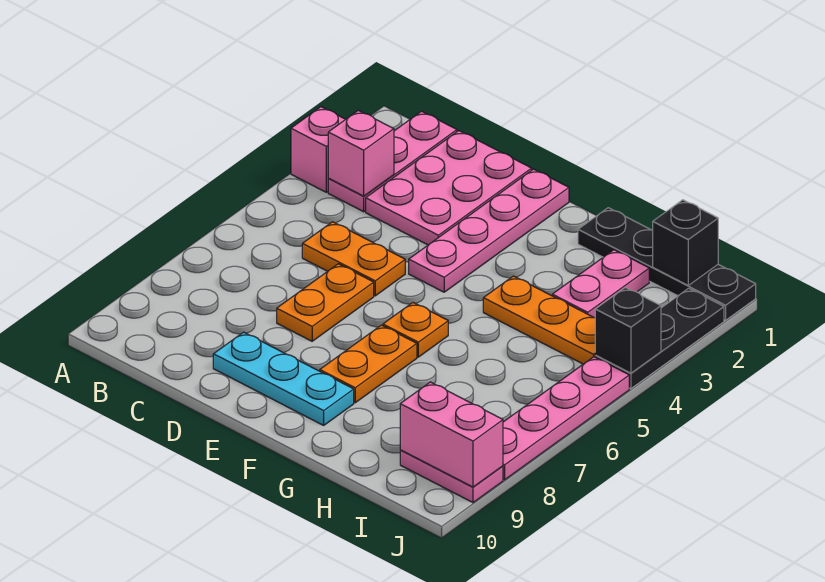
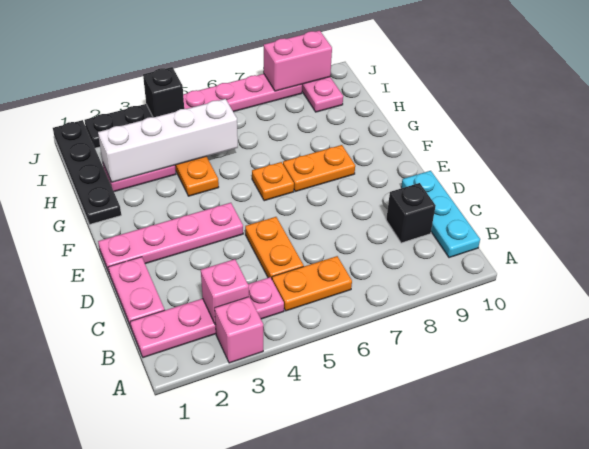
pink plate B1:B3 level 1 -> pink plate B1:B4 level 1
pink plate C1:D3 level 1 -> pink plate C1:D1 level 1
orange plate D6:D7 level 1 -> orange plate B5:B6 level 1
cyan plate D9:F9 level 1 -> cyan plate B10:D10 level 1
none -> white brick H2:H5 level 2
black brick I1 level 2 -> black brick C9 level 1
pink brick I9:J9 level 2 -> pink brick J8:J9 level 2

